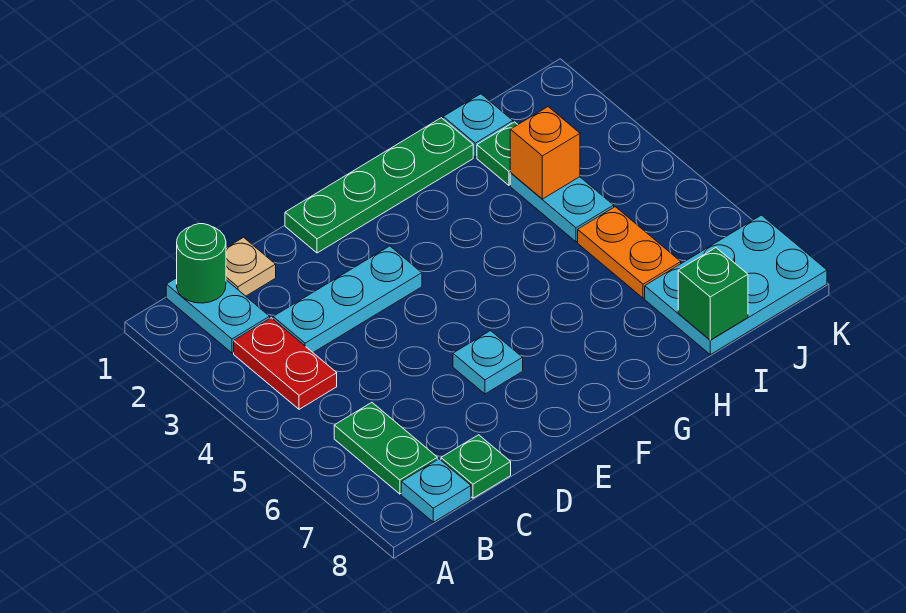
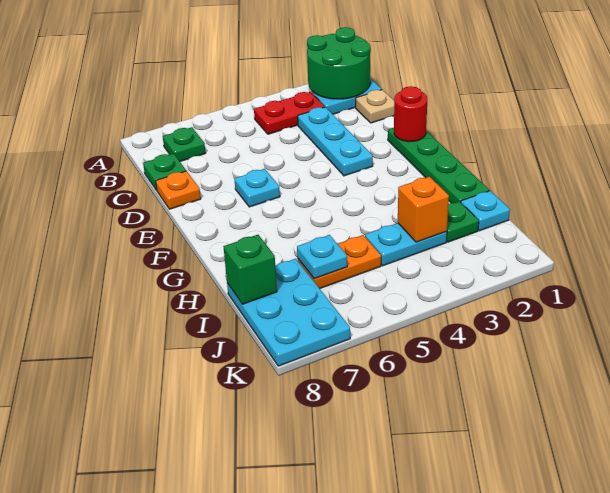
green round brick B1 level 2 -> green round brick A1:B2 level 2
green plate B6:B7 level 1 -> green plate B7 level 1
cyan plate B8 level 1 -> cyan plate I6 level 2
none -> orange plate D8 level 1
none -> red round brick E1 level 2

